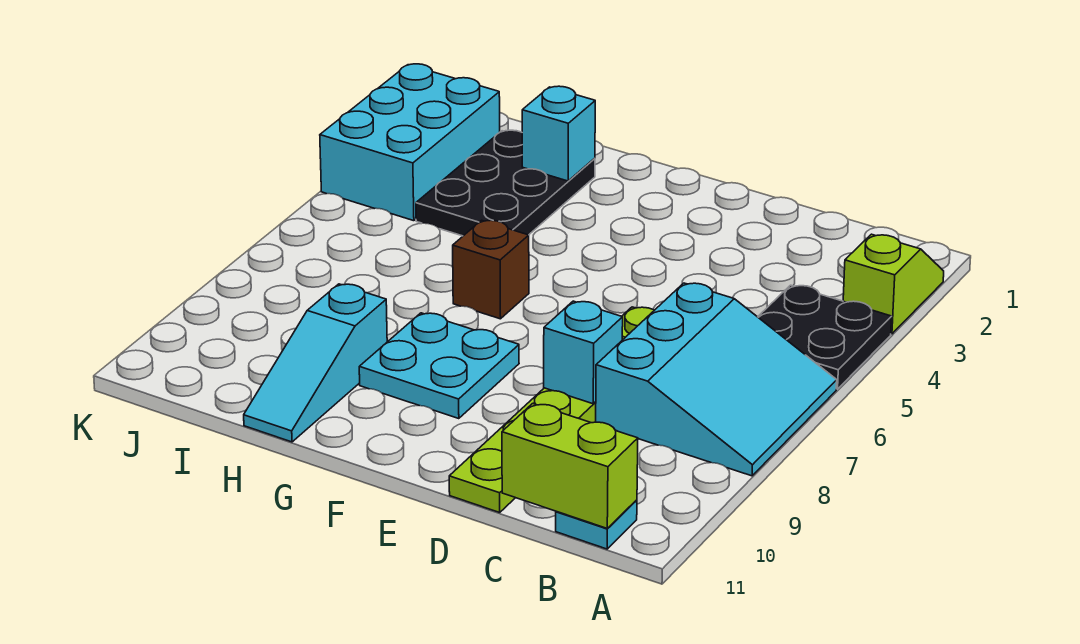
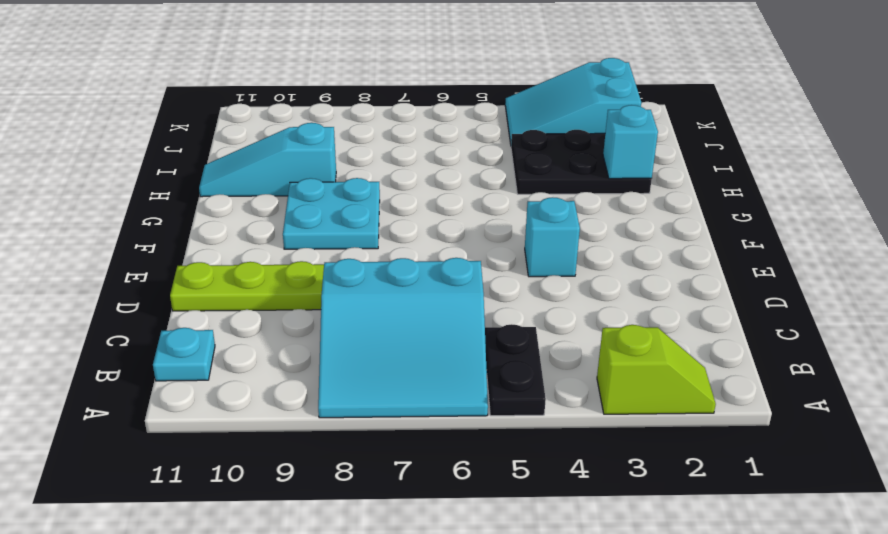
black plate A4:B5 level 1 -> black plate A5:B5 level 1
lime brick B11:C11 level 2 -> none
cyan brick D8 level 2 -> cyan brick E4 level 1
brown brick G6 level 1 -> none
cyan brick J2:K4 level 1 -> cyan slope J2:K4 level 1 top 2

